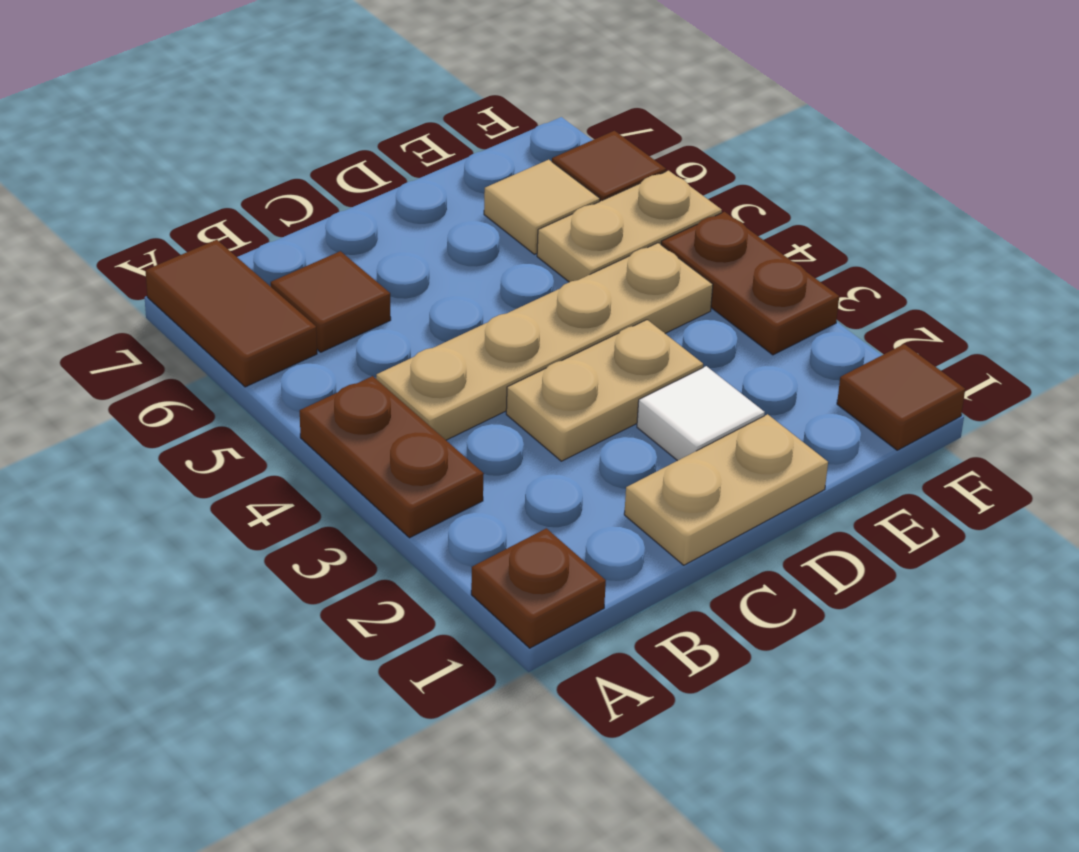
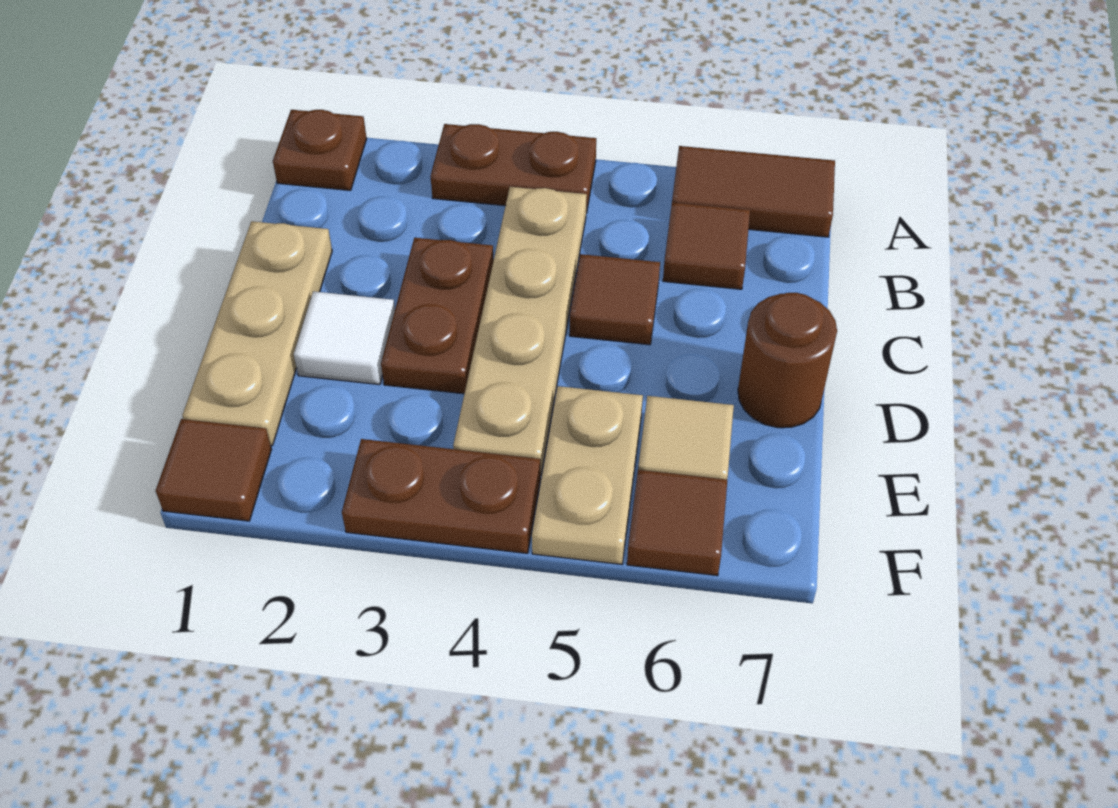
tan plate C1:D1 level 1 -> tan plate C1:E1 level 1
tan plate C3:D3 level 1 -> brown plate C3:D3 level 1
none -> brown tile C5 level 1
none -> brown round brick D7 level 1

